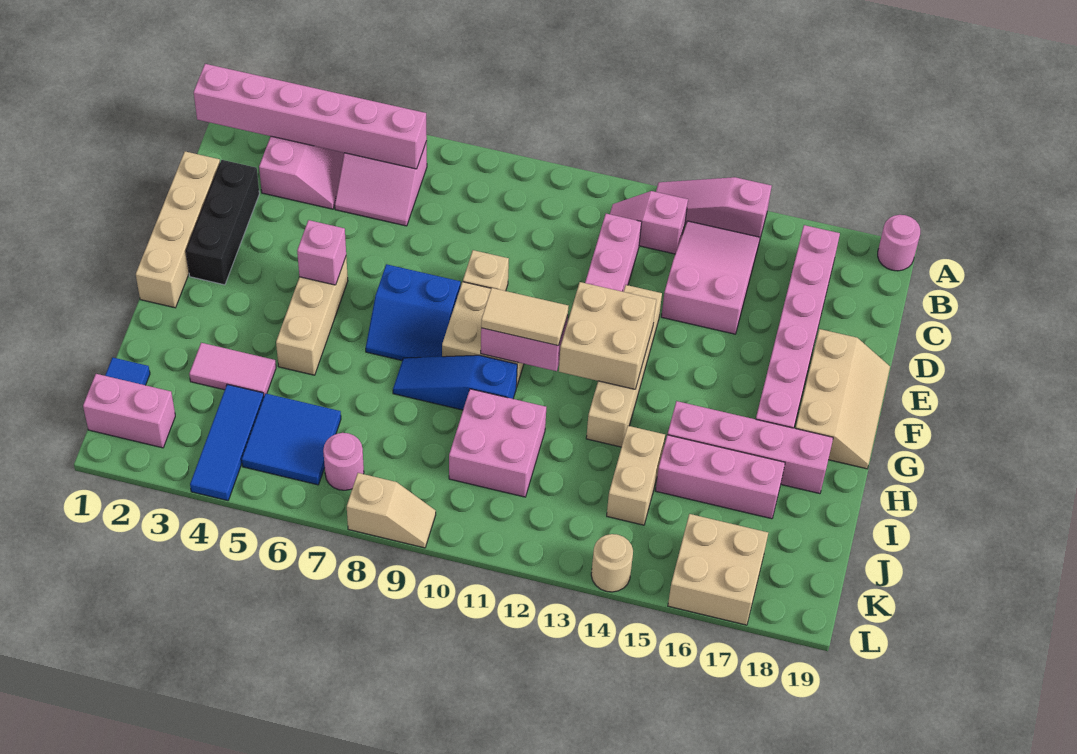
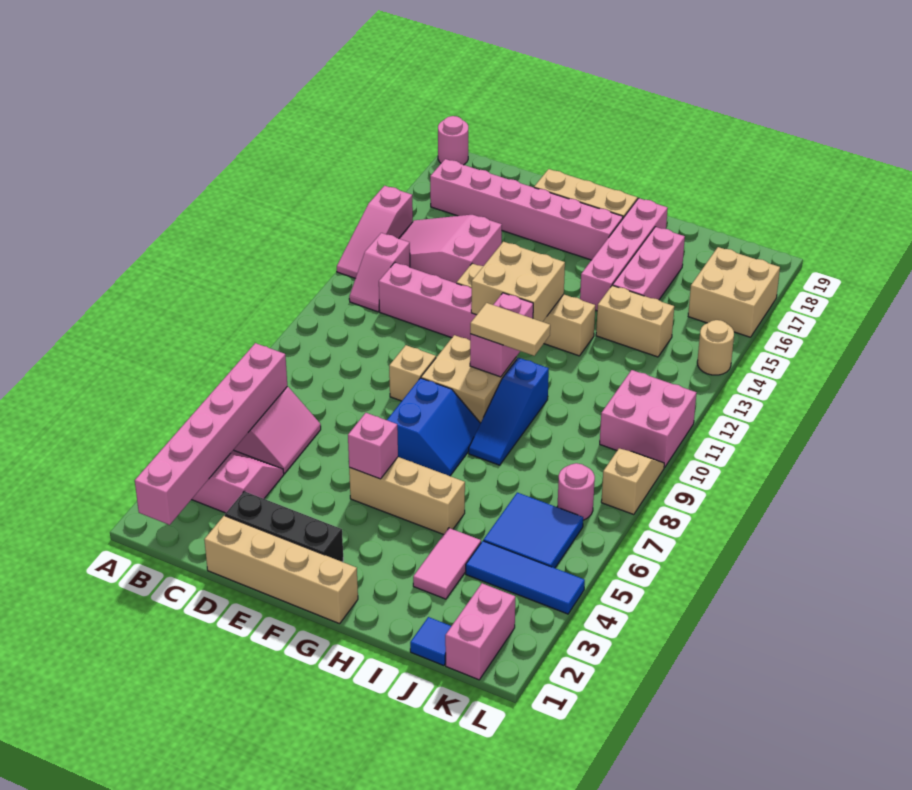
tan tile G10:G11 level 3 -> tan tile G10:H10 level 3
pink brick I10:J11 level 1 -> pink brick K10:L11 level 1

